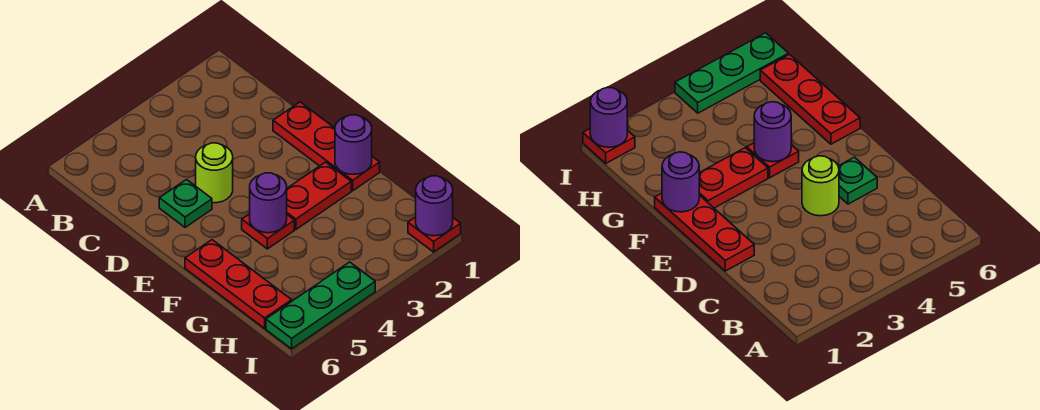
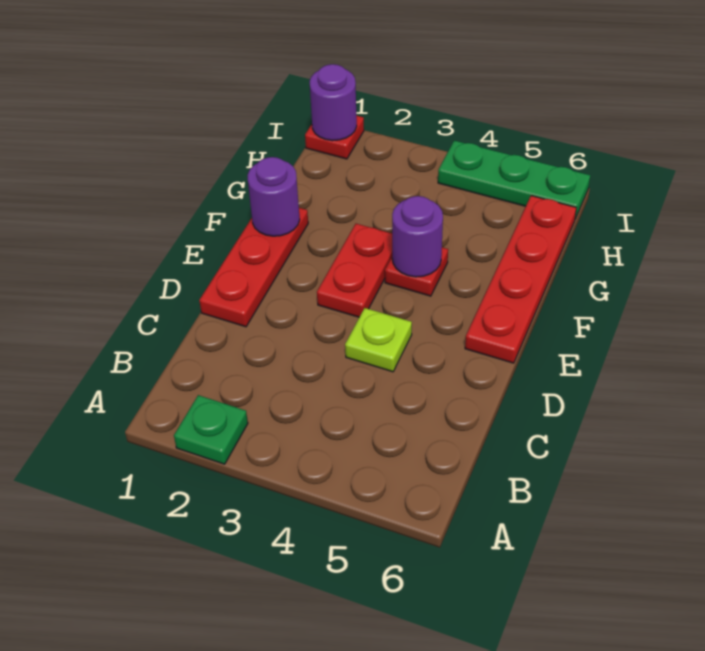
lime round brick D4 level 1 -> lime plate D4 level 1
green plate D5 level 1 -> green plate A2 level 1
red plate F2:F3 level 1 -> red plate E3:F3 level 1
red plate F6:H6 level 1 -> red plate E6:H6 level 1

